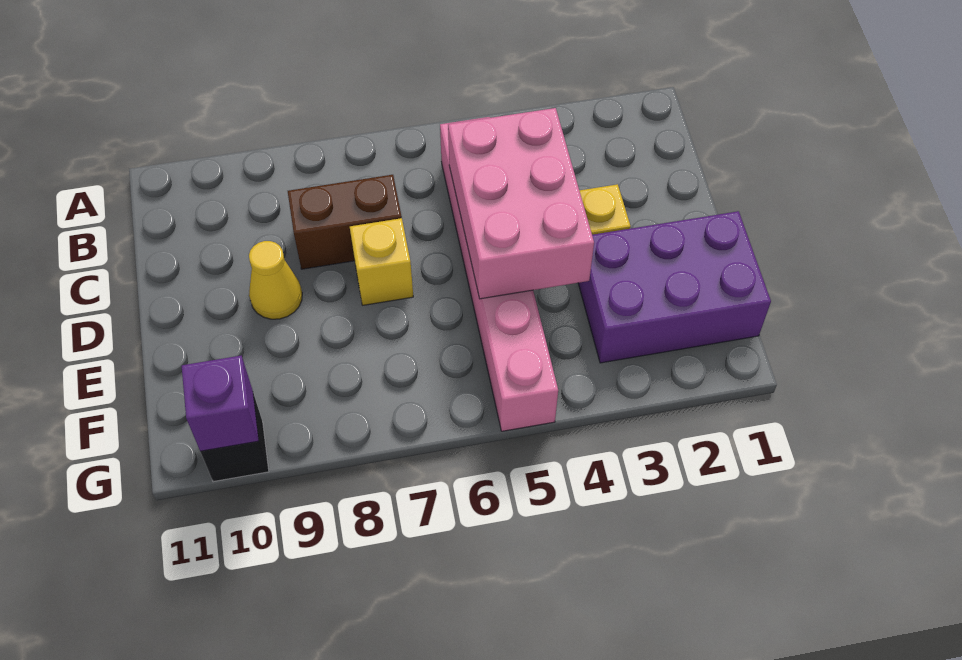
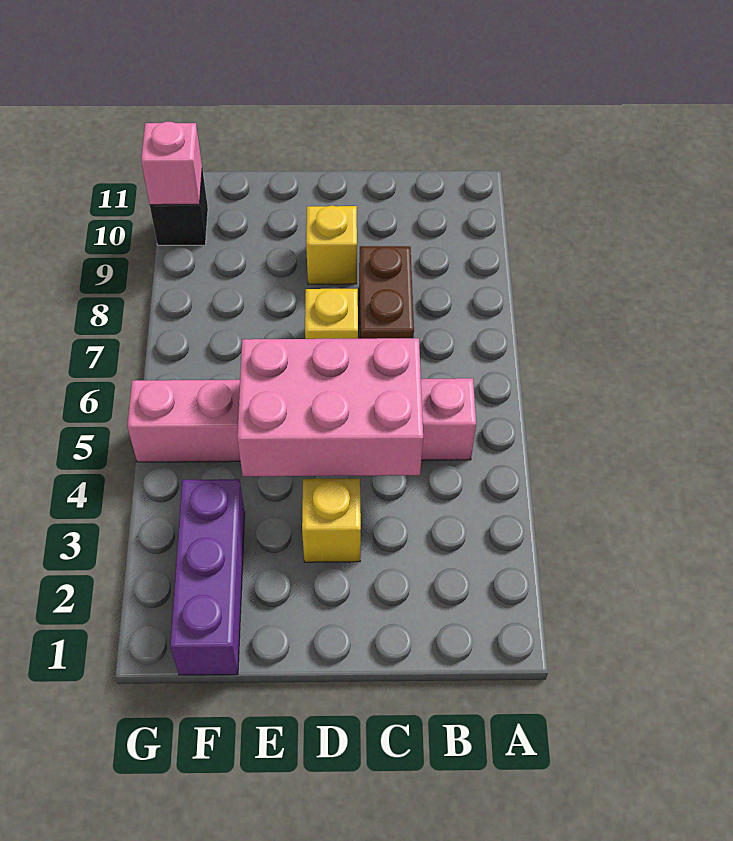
yellow cone D9 level 1 -> yellow brick D9 level 1
purple brick E1:F3 level 1 -> purple brick F1:F3 level 1
purple brick G10 level 2 -> pink brick G10 level 2

